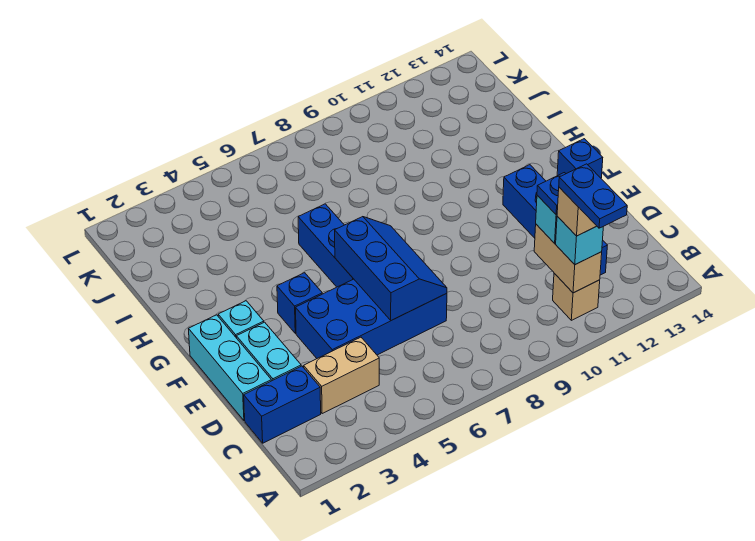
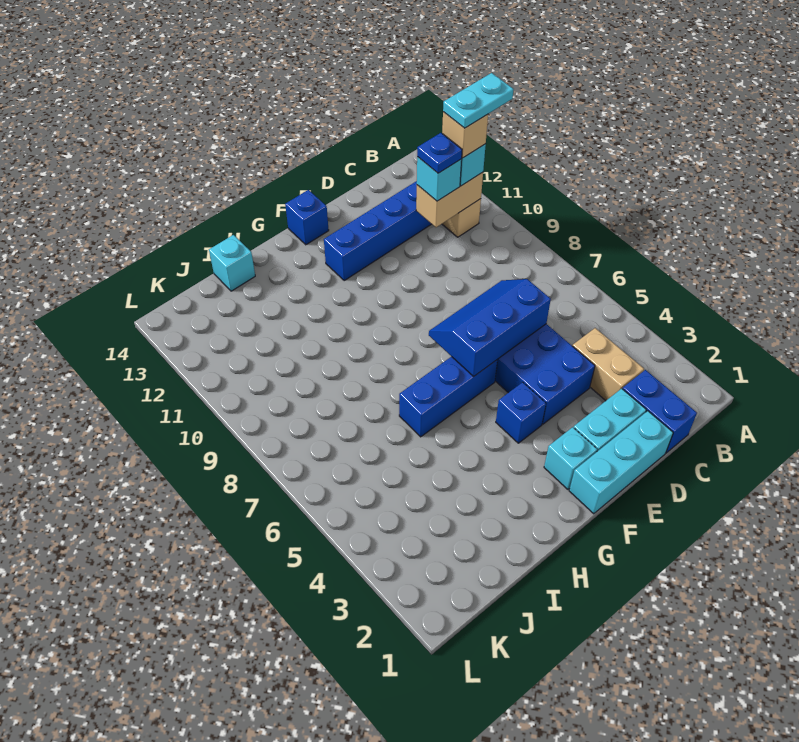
blue plate A11:B11 level 5 -> cyan plate A11:B11 level 5
none -> cyan brick I14 level 1

